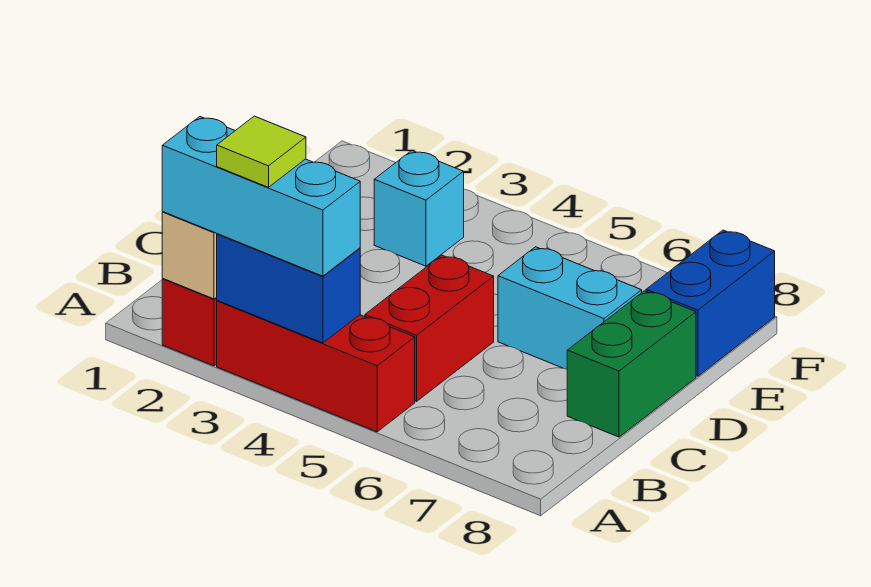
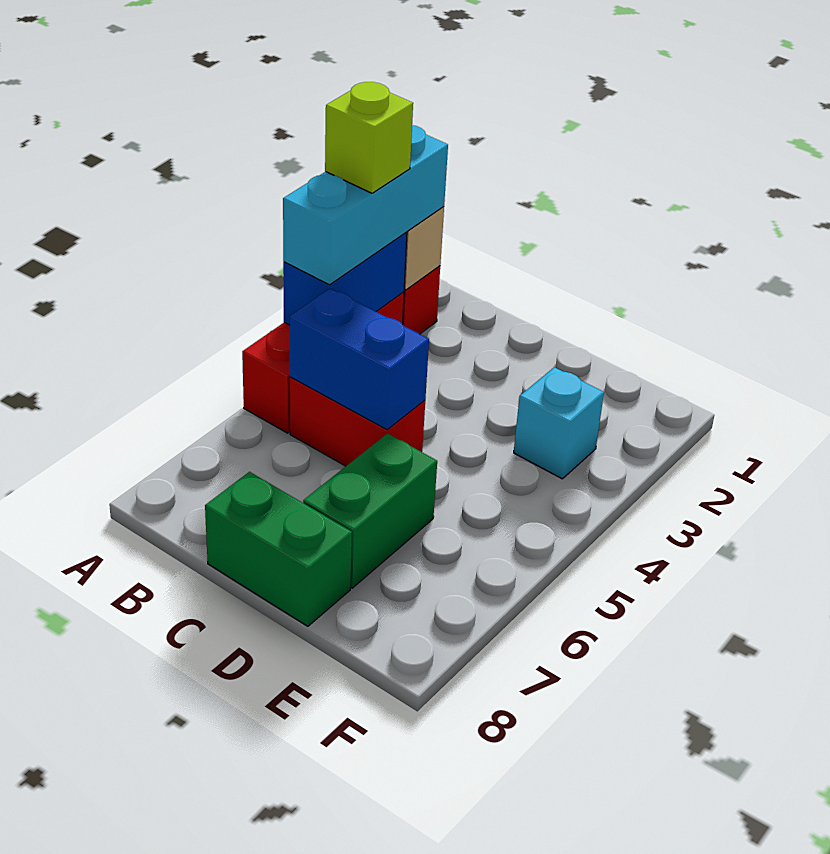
lime tile A3 level 4 -> lime brick A3 level 4
cyan brick D6:D7 level 1 -> green brick D6:D7 level 1
blue brick E8:F8 level 1 -> blue brick B5:C5 level 2

